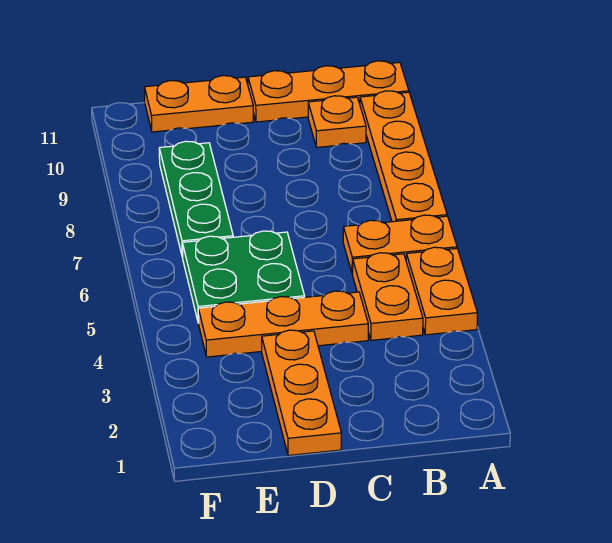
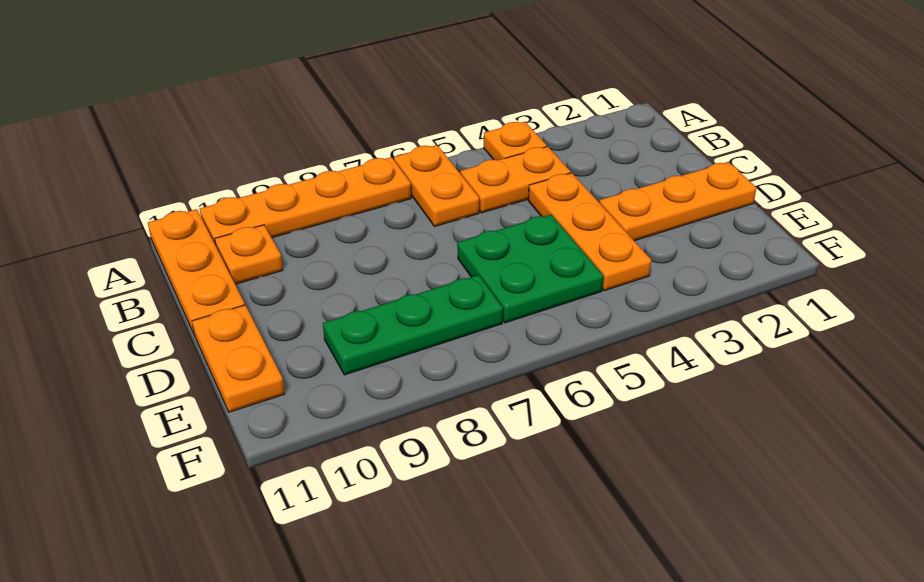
orange plate A4:A5 level 1 -> orange plate A4 level 1

